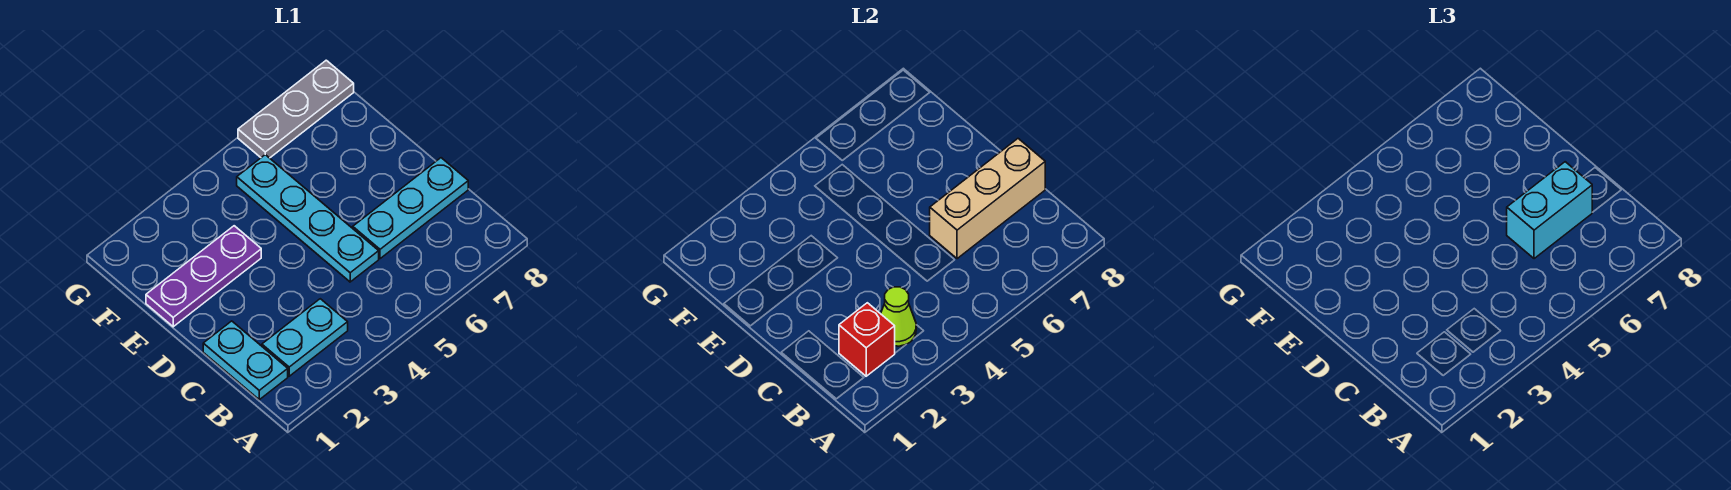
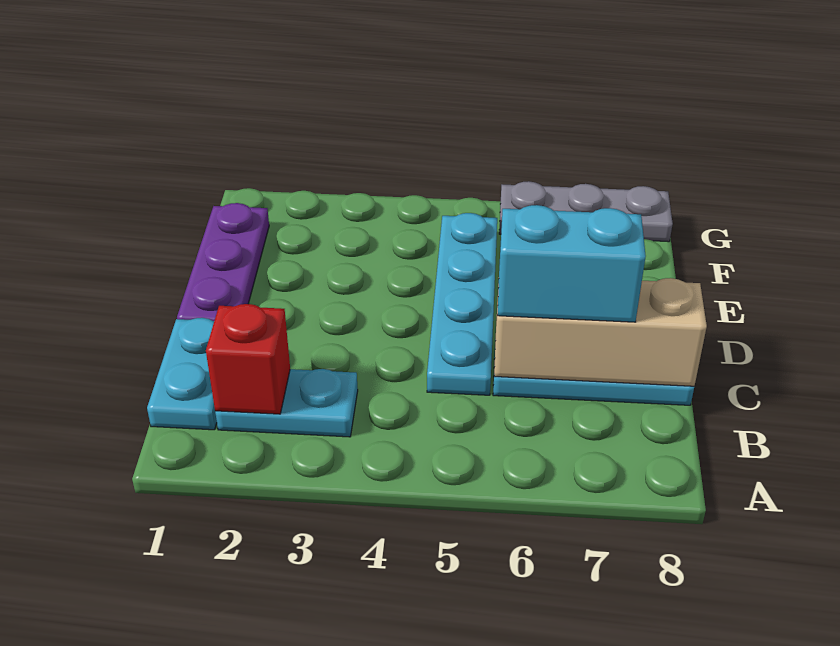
lime cone B3 level 2 -> none
purple plate E1:E3 level 1 -> purple plate D1:F1 level 1

